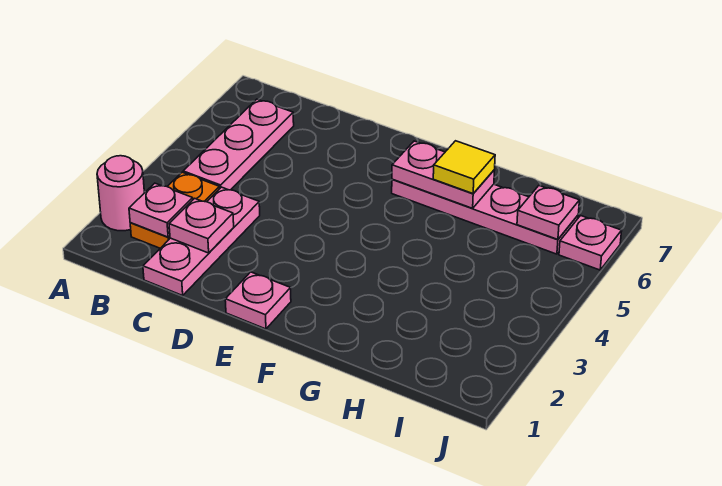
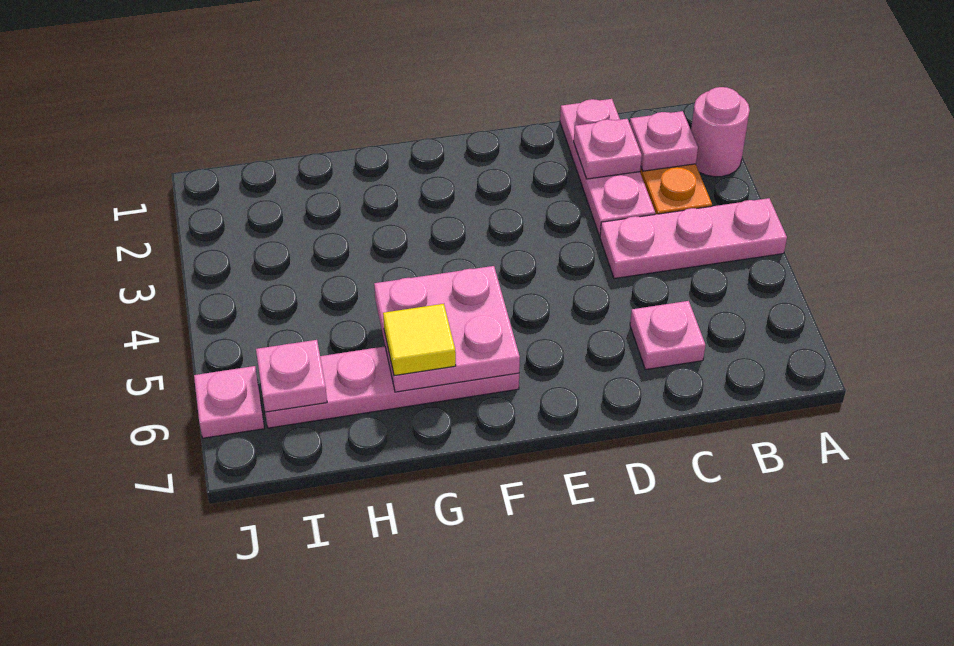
pink plate B4:B6 level 1 -> pink plate A4:C4 level 1
pink plate E1 level 1 -> pink plate C6 level 1
pink plate F6:G6 level 2 -> pink plate F5:G6 level 2

